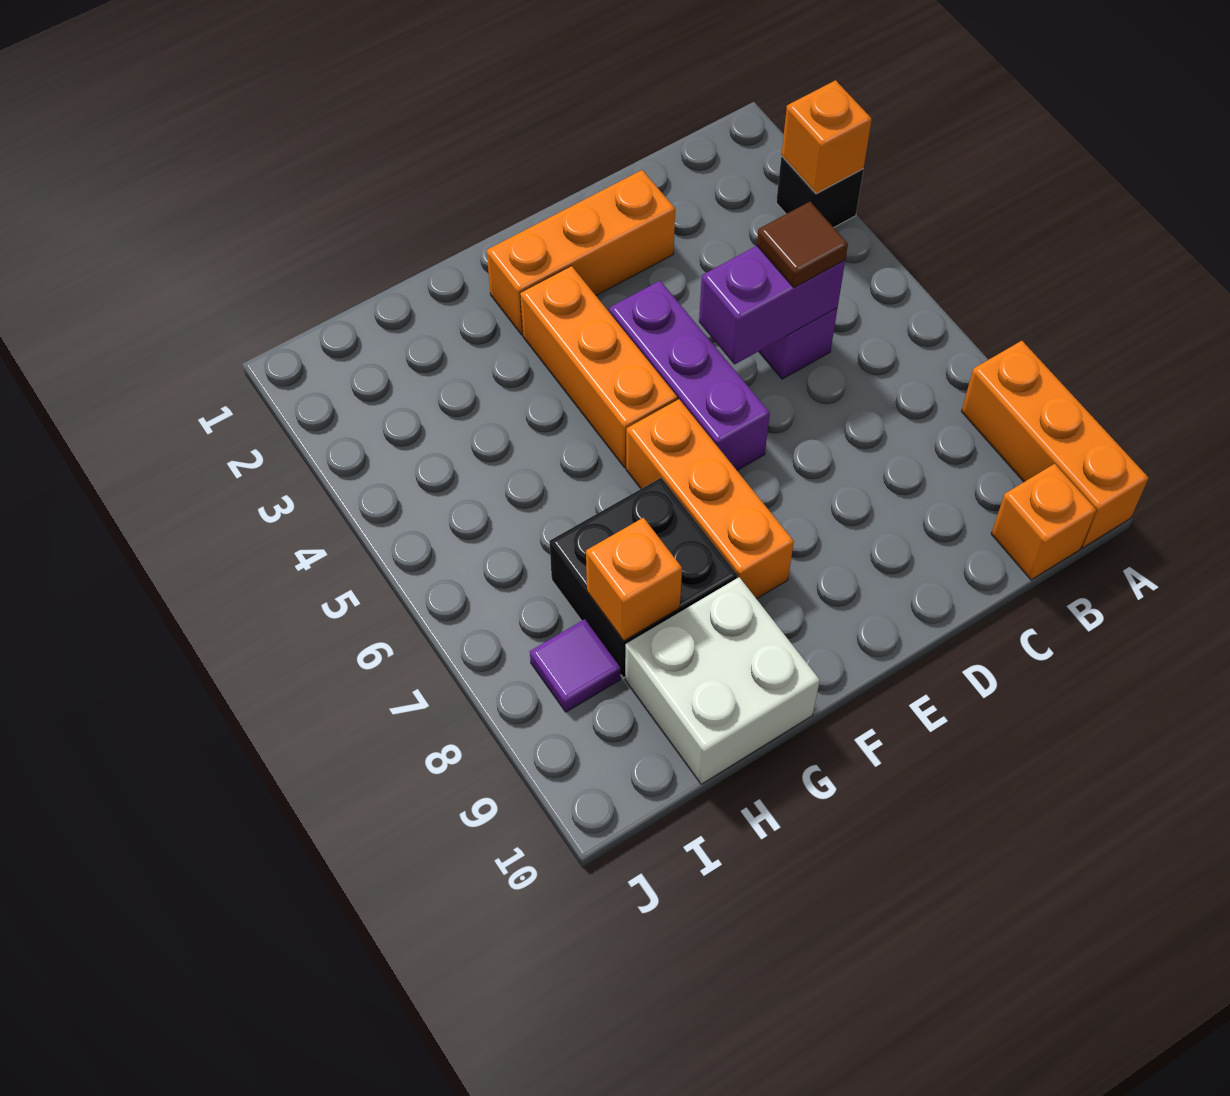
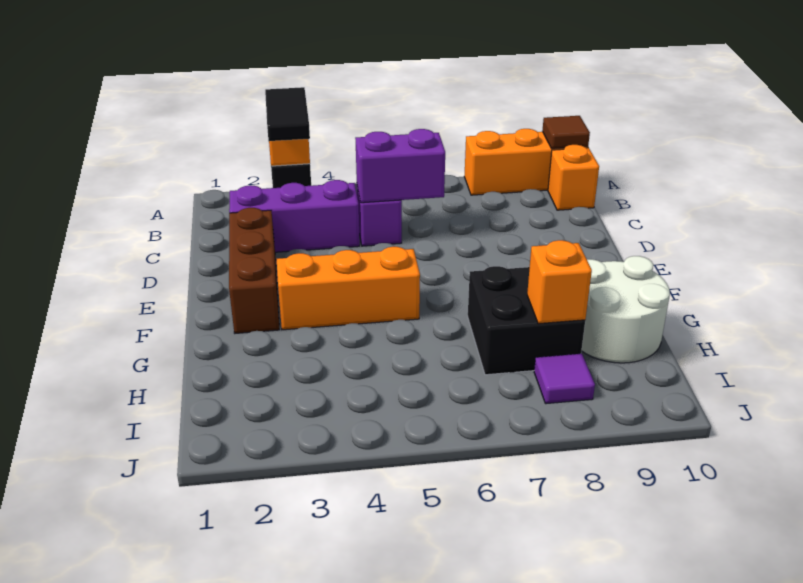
none -> black tile A3:B3 level 3
purple brick C5:D5 level 2 -> purple brick C5:C6 level 2
brown tile C5 level 3 -> brown tile A10 level 2
orange brick D2:F2 level 1 -> brown brick D2:F2 level 1
purple brick E4:E6 level 1 -> purple brick C2:C4 level 1
orange brick F6:F8 level 1 -> none
white brick G9:H10 level 1 -> white round brick G9:H10 level 1

